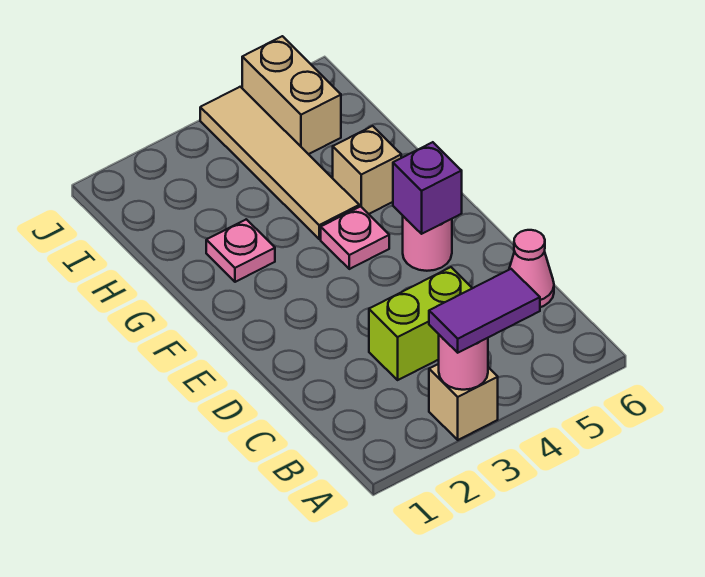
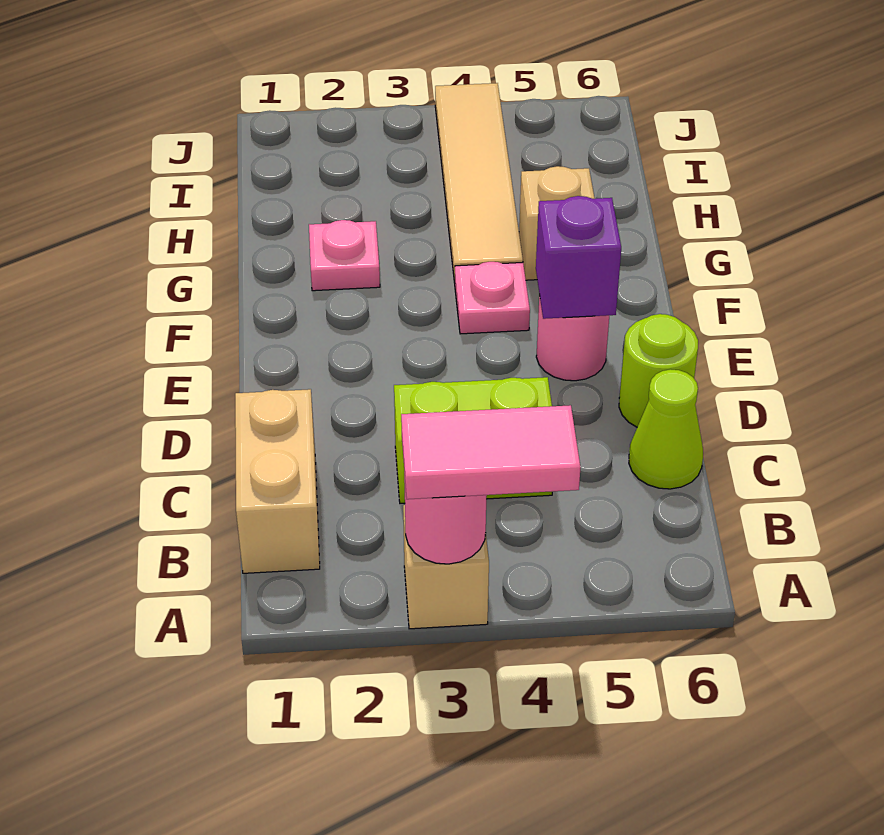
purple tile A3:A4 level 3 -> pink tile A3:A4 level 3
pink cone C6 level 1 -> lime cone C6 level 1
none -> lime round brick D6 level 1
tan brick I5:J5 level 1 -> tan brick B1:C1 level 1

